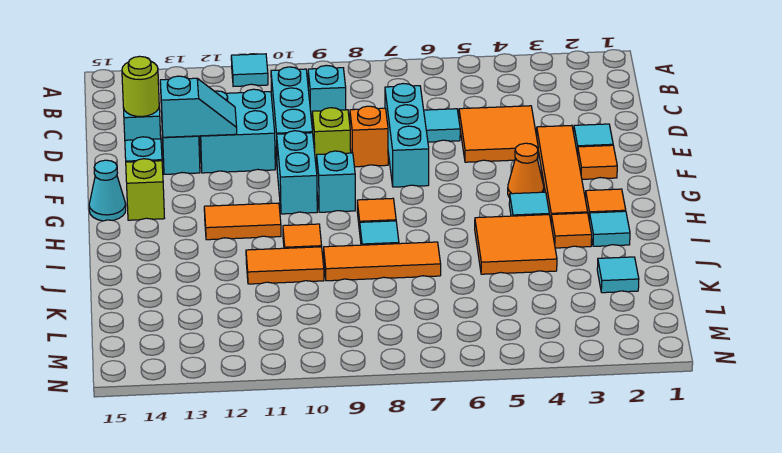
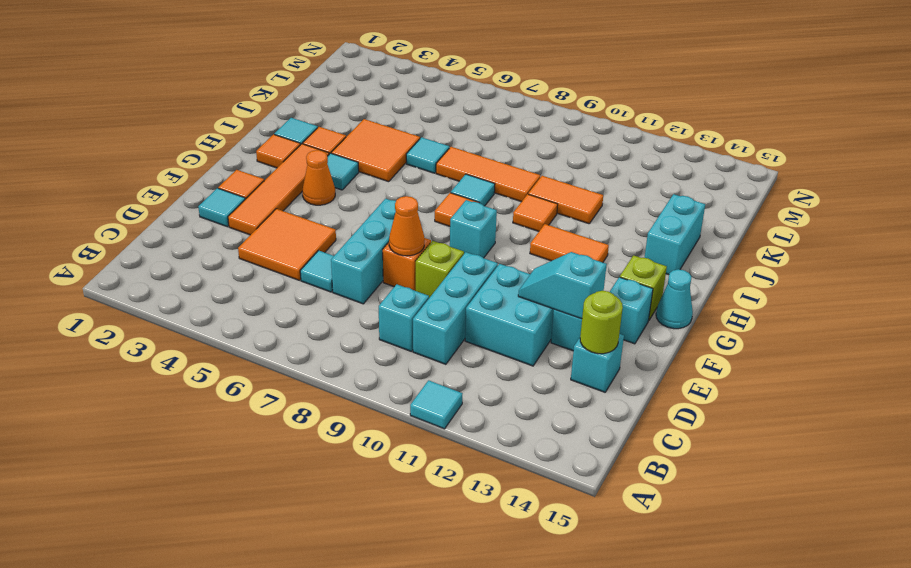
none -> orange cone E8 level 2
cyan brick F10:G10 level 1 -> cyan brick I14:J14 level 1
cyan tile K2 level 1 -> cyan tile J6 level 1

